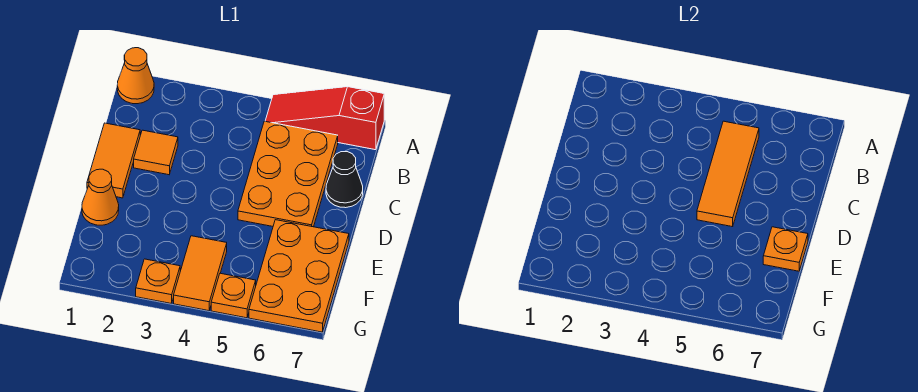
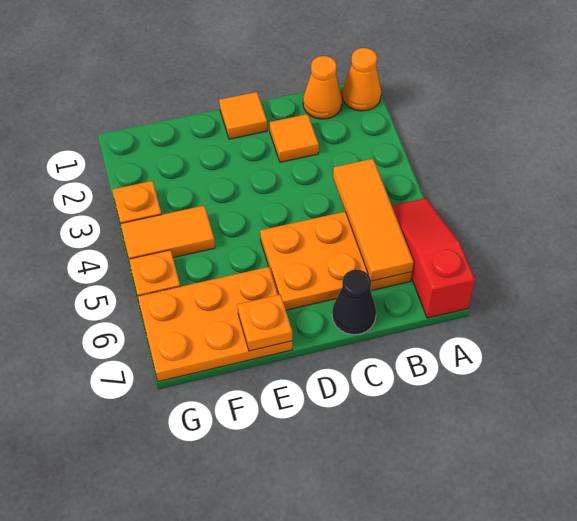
orange tile B5:D5 level 2 -> orange tile B4:B6 level 2
orange tile C1:D1 level 1 -> orange tile D1 level 1
orange cone E1 level 1 -> orange cone B1 level 1

